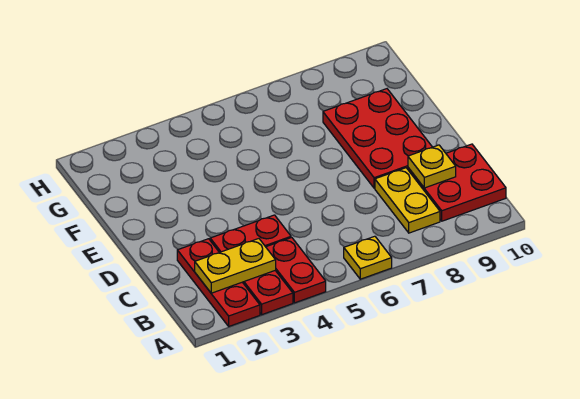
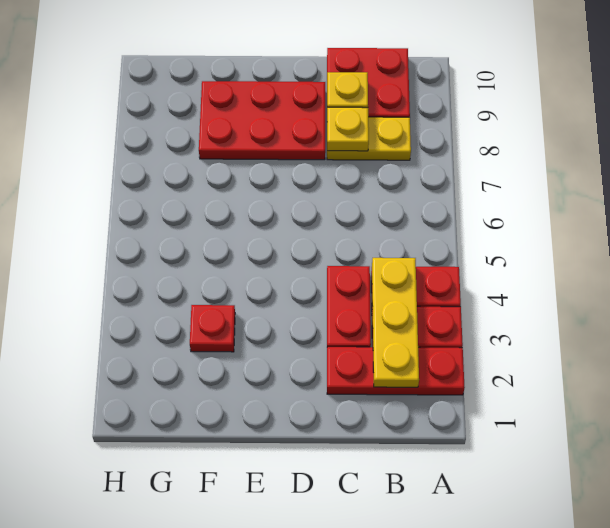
yellow plate A6 level 1 -> yellow plate C8 level 2
yellow plate B2:B3 level 2 -> yellow plate B2:B4 level 2
none -> red plate F3 level 1

